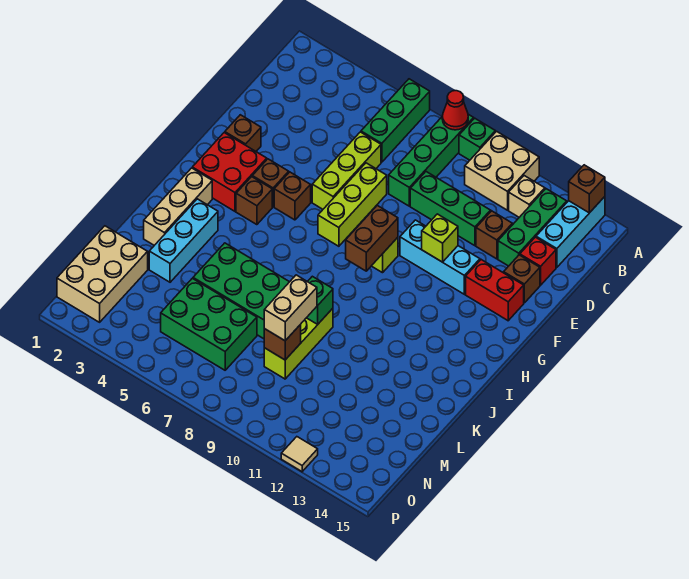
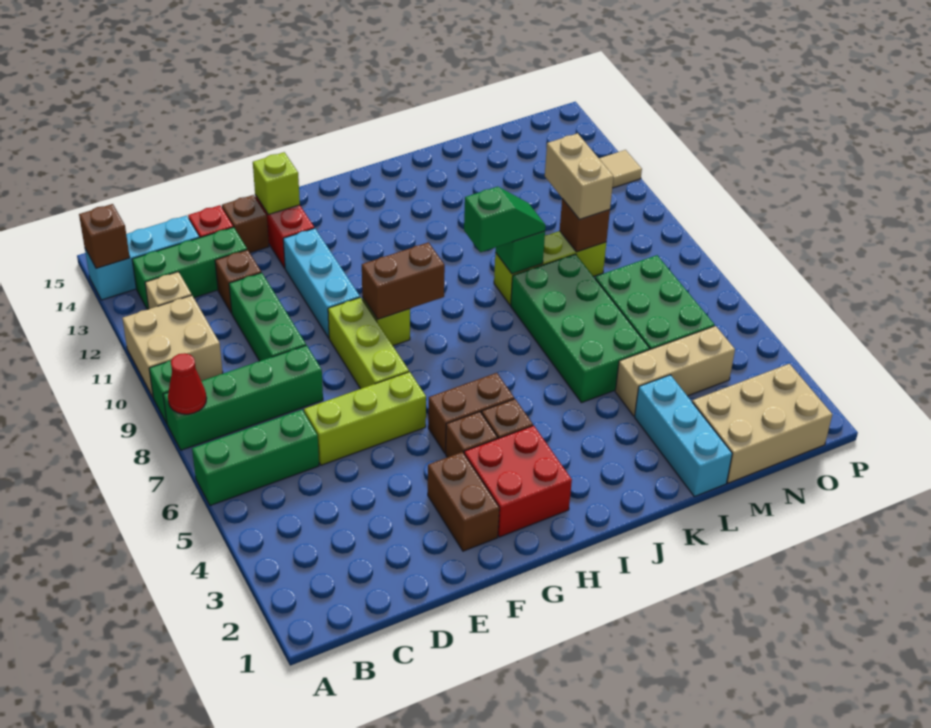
lime brick E7:G7 level 1 -> lime brick F7:F9 level 1
brown brick F2 level 1 -> brown brick F2:F3 level 1
lime brick F11 level 2 -> lime brick F14 level 2
brown brick G5 level 1 -> brown brick G5:H5 level 1
tan brick I2:K2 level 1 -> tan brick L4:N4 level 1
cyan brick J3:L3 level 1 -> cyan brick L1:L3 level 1
none -> green slope J9:K9 level 3 top J
tan brick L9:M9 level 3 -> tan brick M9:M10 level 3

